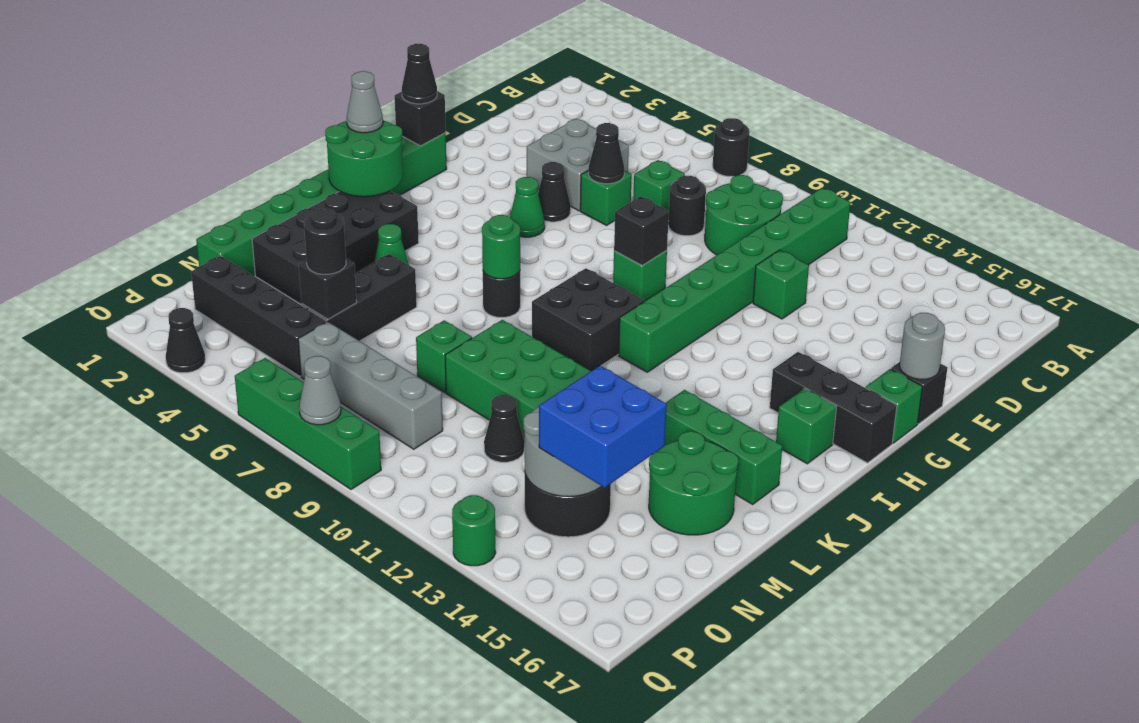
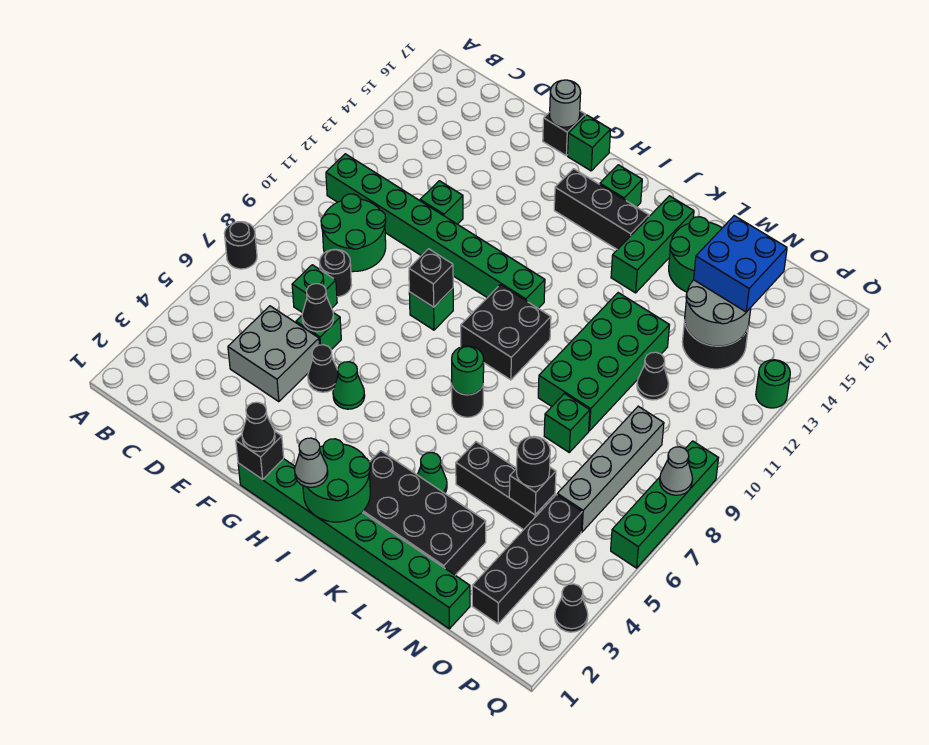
black brick H15:H17 level 1 -> black brick H15:J15 level 1

